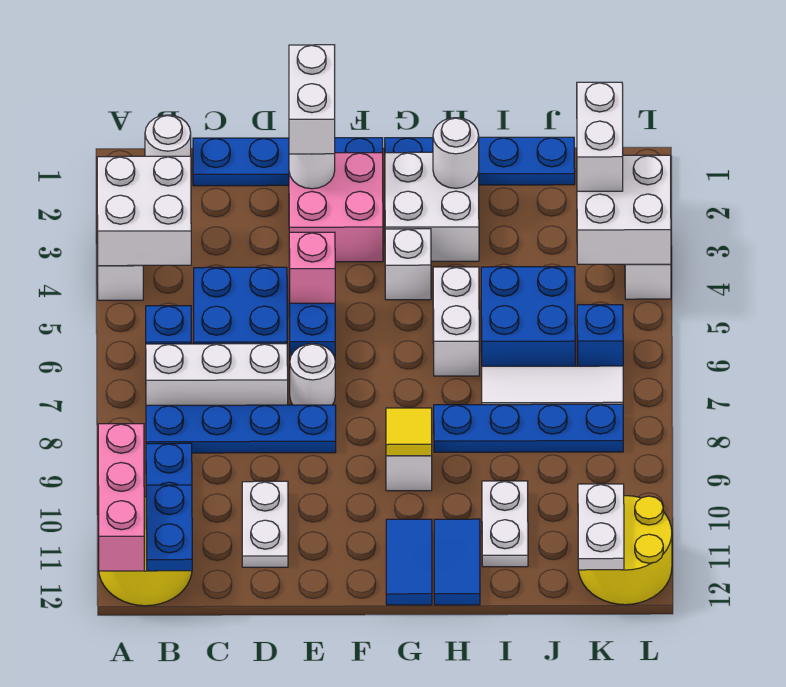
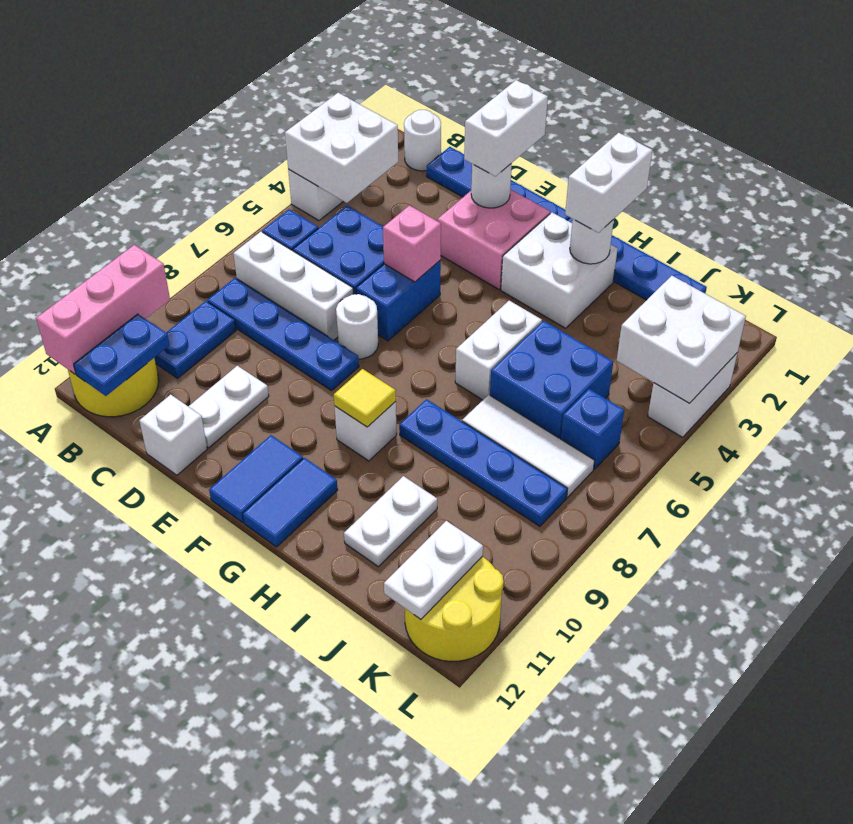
white brick G4 level 1 -> white brick D12 level 1
blue tile H11:H12 level 1 -> blue tile F11:F12 level 1
white brick K2:K3 level 3 -> white brick H1:H2 level 3

